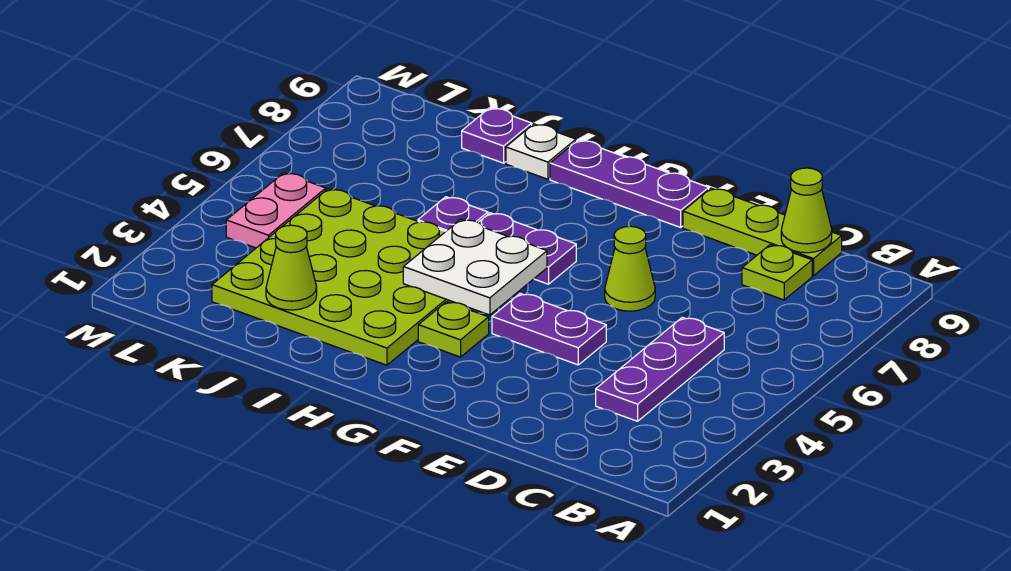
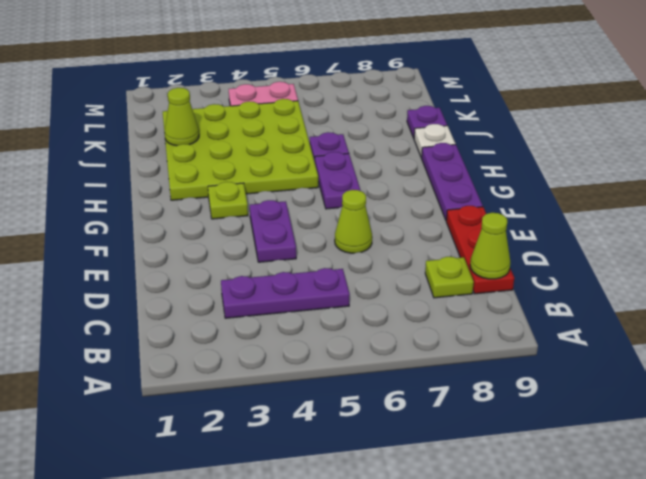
lime plate C9:E9 level 1 -> red plate C9:E9 level 1
white plate G4:H5 level 2 -> none

